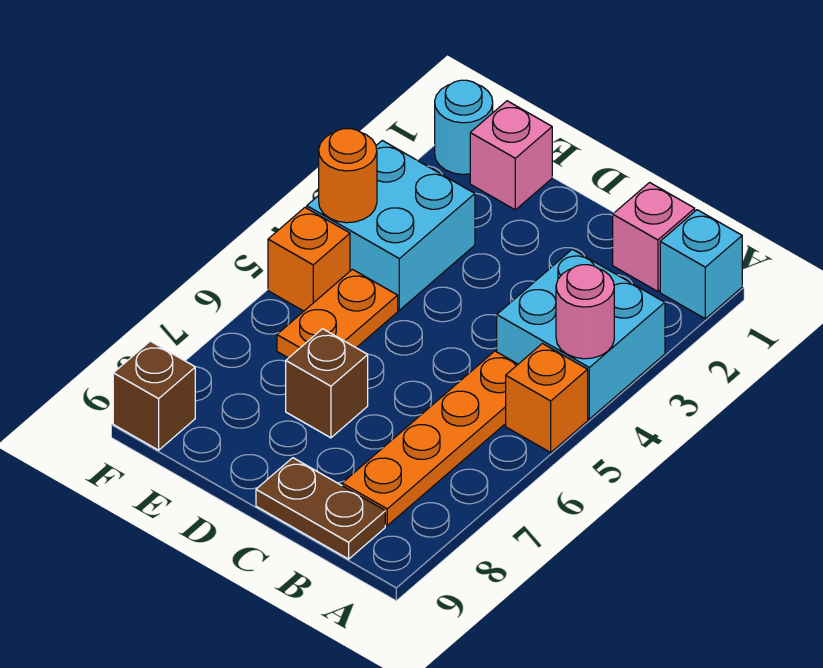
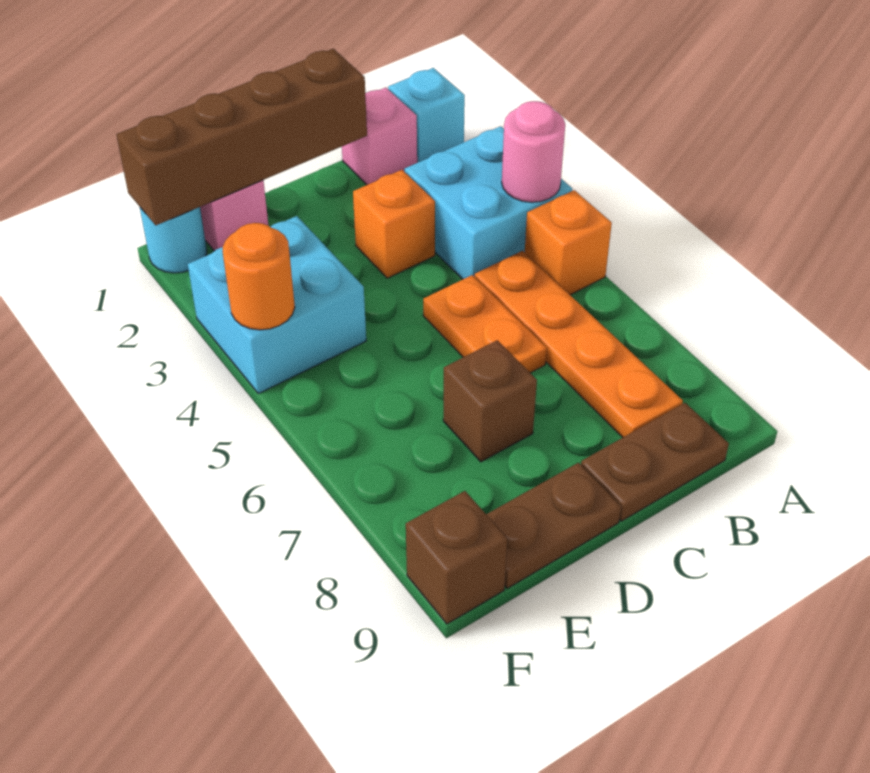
none -> brown brick C1:F1 level 2
none -> brown plate D9:E9 level 1
orange plate E5:E6 level 1 -> orange plate C5:C6 level 1
orange brick F5 level 1 -> orange brick C3 level 1

